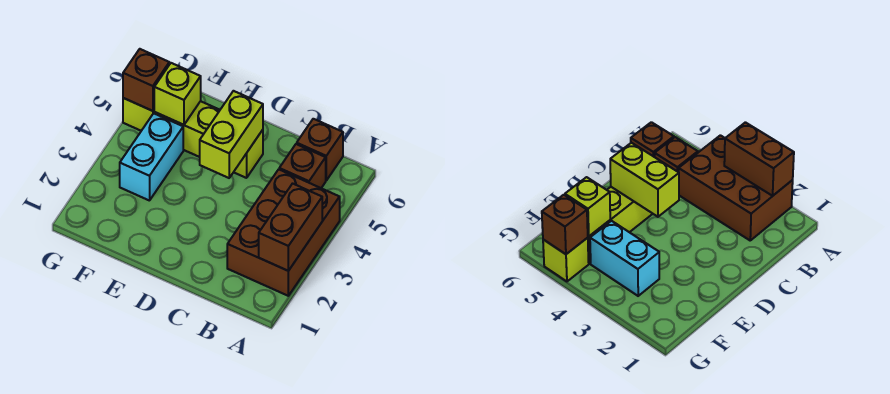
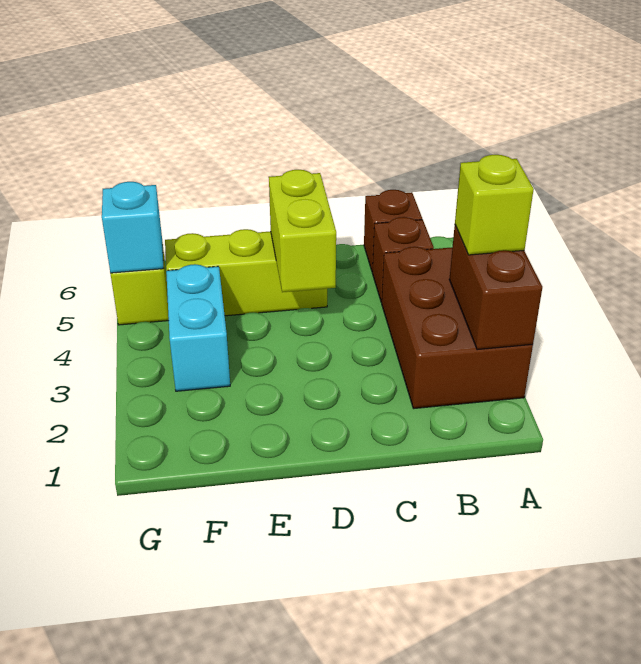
lime brick F5 level 2 -> lime brick A3 level 3
brown brick G5 level 2 -> cyan brick G5 level 2

